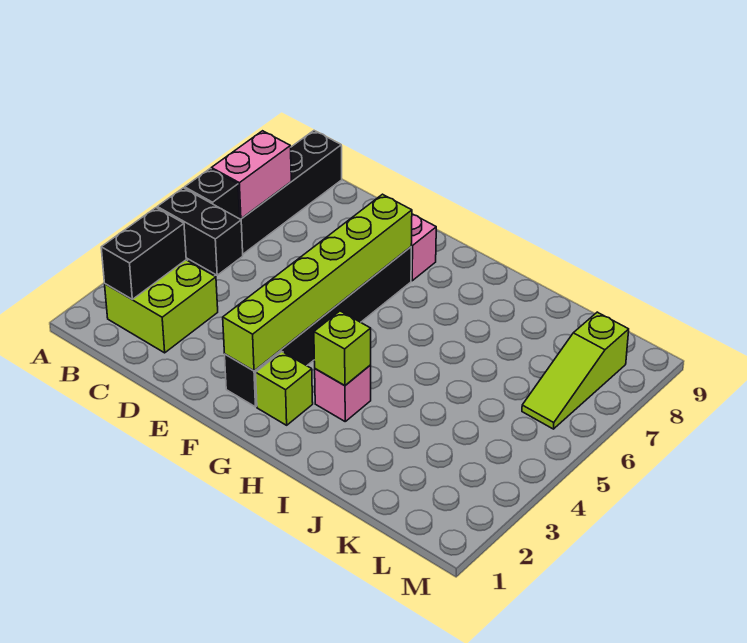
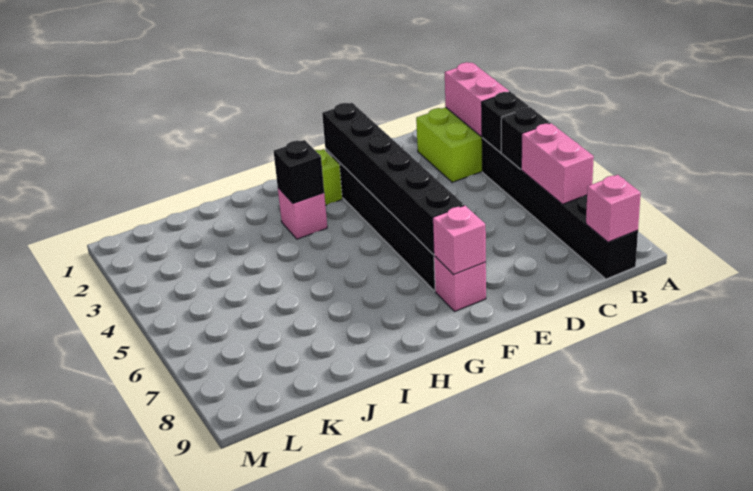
black brick B2:B3 level 2 -> pink brick B2:B3 level 2
black brick B4:C4 level 2 -> black brick B4 level 2
none -> pink brick B9 level 2
lime brick F2:F7 level 2 -> black brick F2:F7 level 2
none -> pink brick F8 level 2
lime brick H3 level 2 -> black brick H3 level 2
lime slope L6:L8 level 1 top 8 -> none

